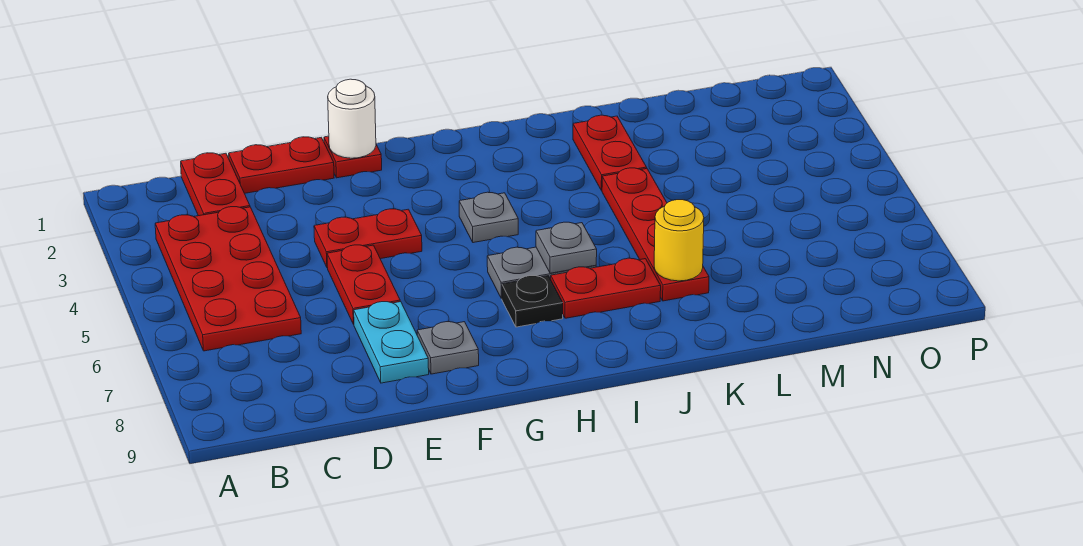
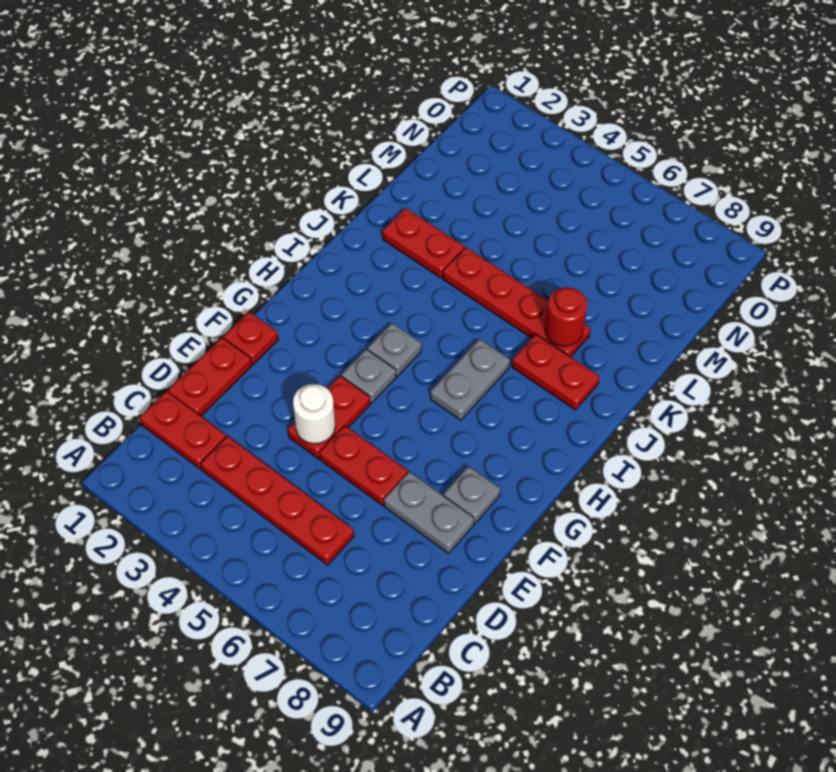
red plate B3:C6 level 1 -> red plate C3:C6 level 1
cyan plate E7:E8 level 1 -> grey plate E7:E8 level 1
white round brick F1 level 2 -> white round brick E4 level 2
black plate H7 level 1 -> none
grey plate I6 level 2 -> grey plate G4 level 1
red plate I7:J7 level 1 -> red plate J7:J8 level 1
yellow round brick K7 level 2 -> red round brick K7 level 2

